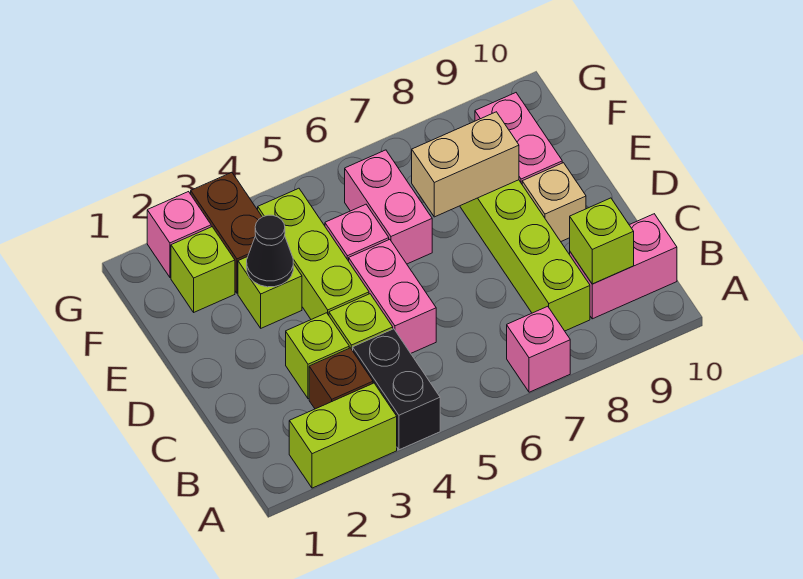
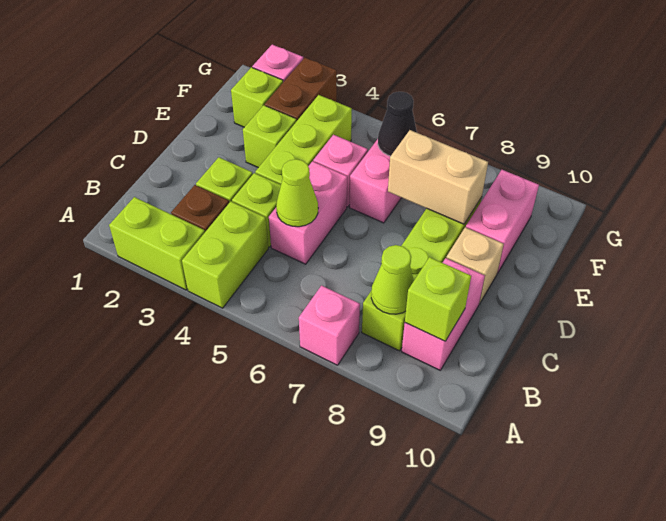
black brick A4:B4 level 1 -> lime brick A4:B4 level 1
none -> lime cone B8 level 2
pink brick B9:B10 level 1 -> pink brick B9:C9 level 1
none -> lime cone C5 level 2
black cone E3 level 2 -> black cone F6 level 2

